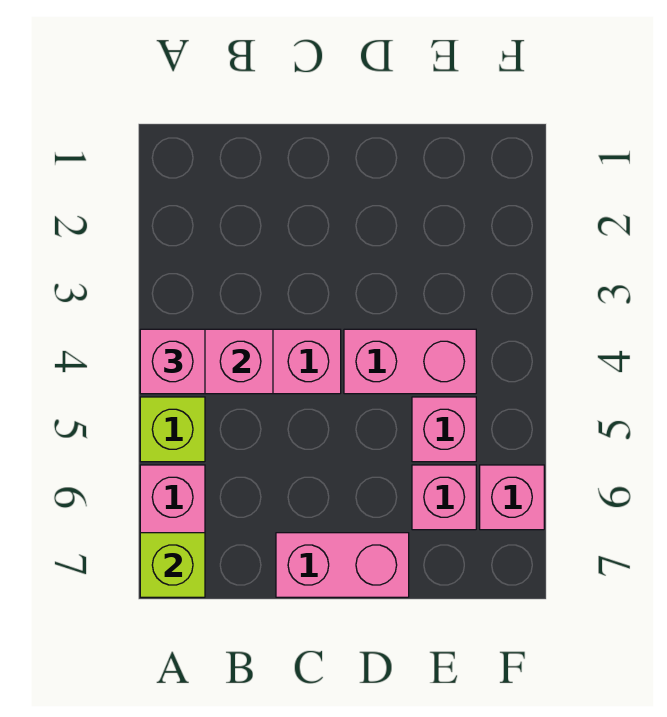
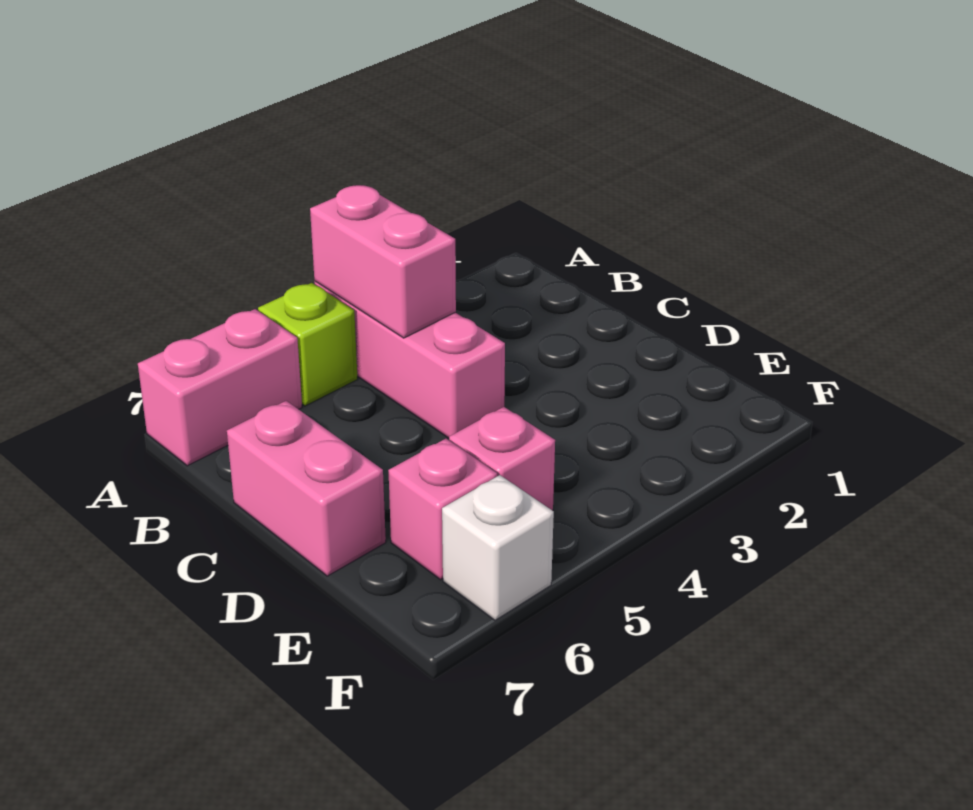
pink brick A4 level 3 -> none
lime brick A7 level 2 -> none
pink brick D4:E4 level 1 -> none
pink brick F6 level 1 -> white brick F6 level 1

